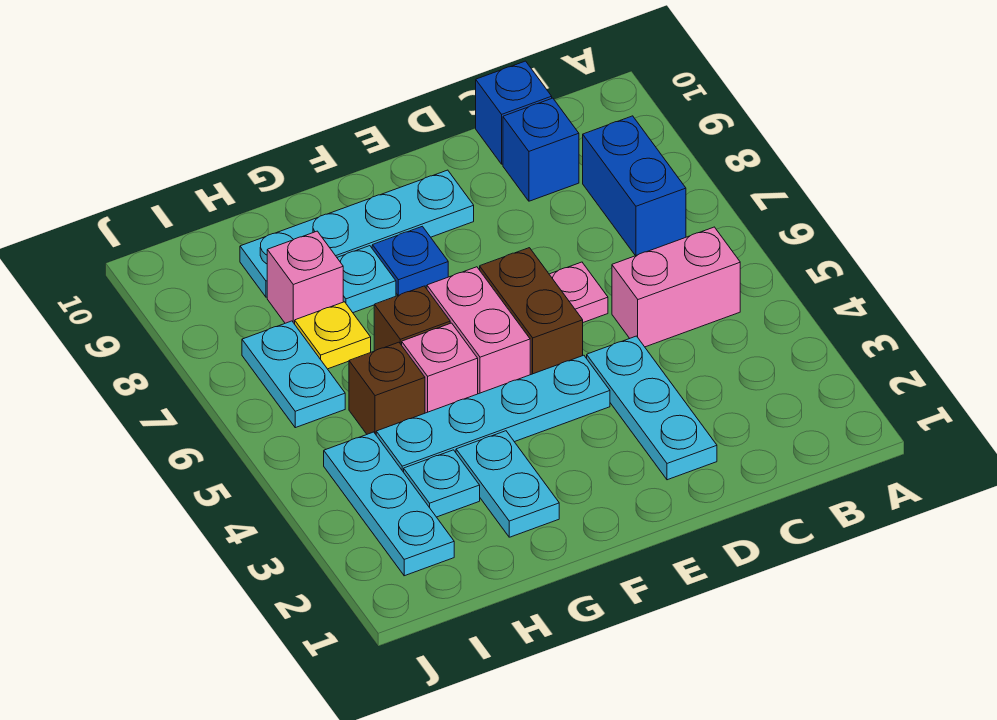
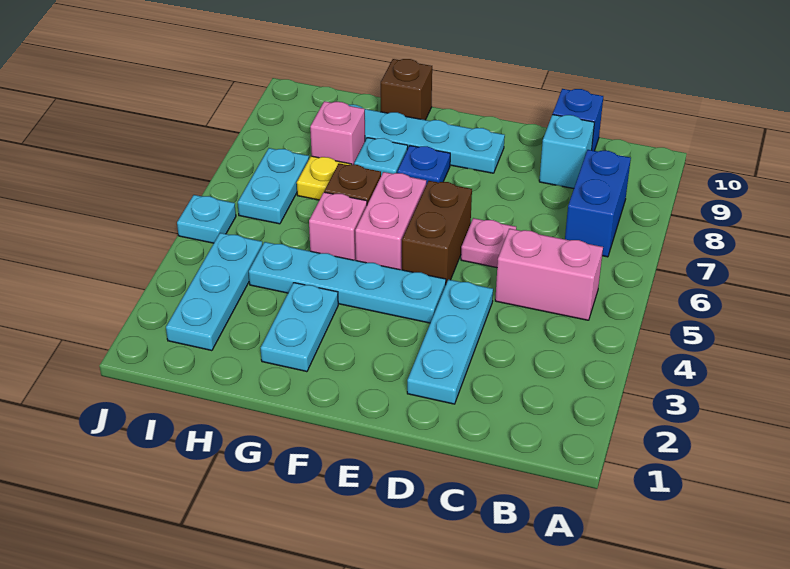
blue brick C9 level 1 -> cyan brick C9 level 1
cyan plate H3 level 1 -> cyan plate J5 level 1
brown brick H5 level 1 -> brown brick G10 level 1

